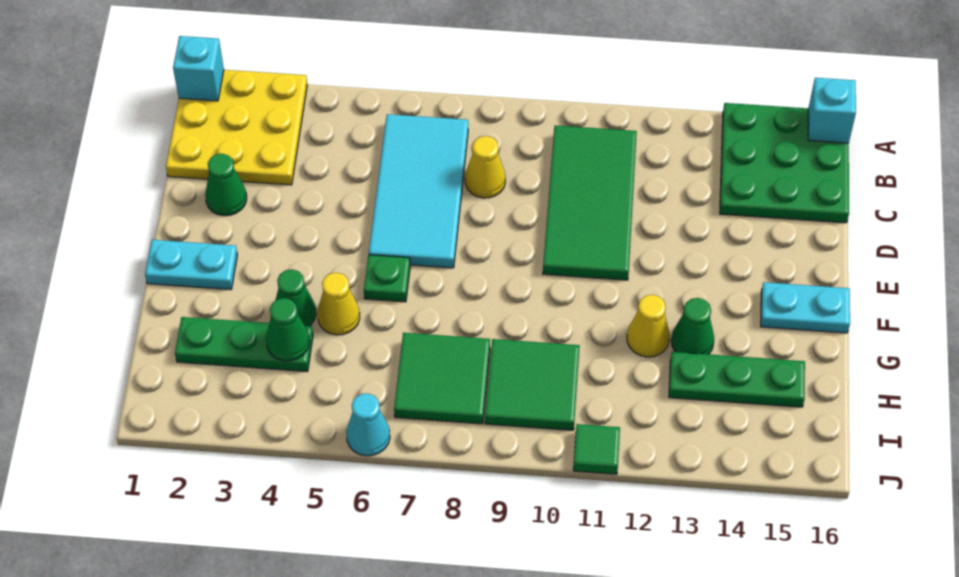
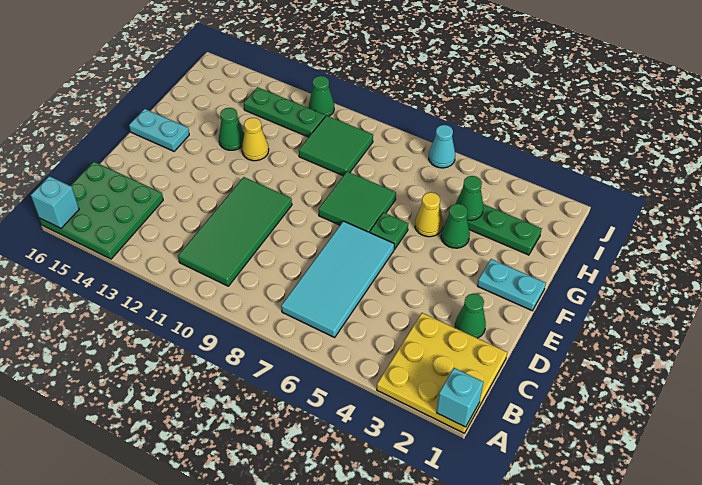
yellow cone C8 level 1 -> none
green tile H7:I8 level 1 -> green tile F7:G8 level 1
green plate H13:H15 level 1 -> green plate I11:I13 level 1
green tile J11 level 1 -> green cone J11 level 1

